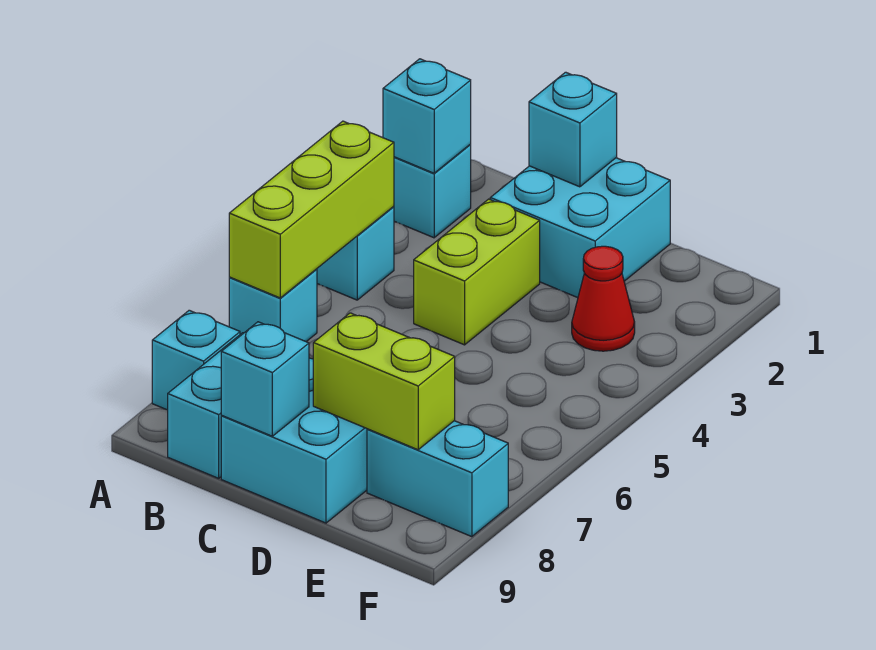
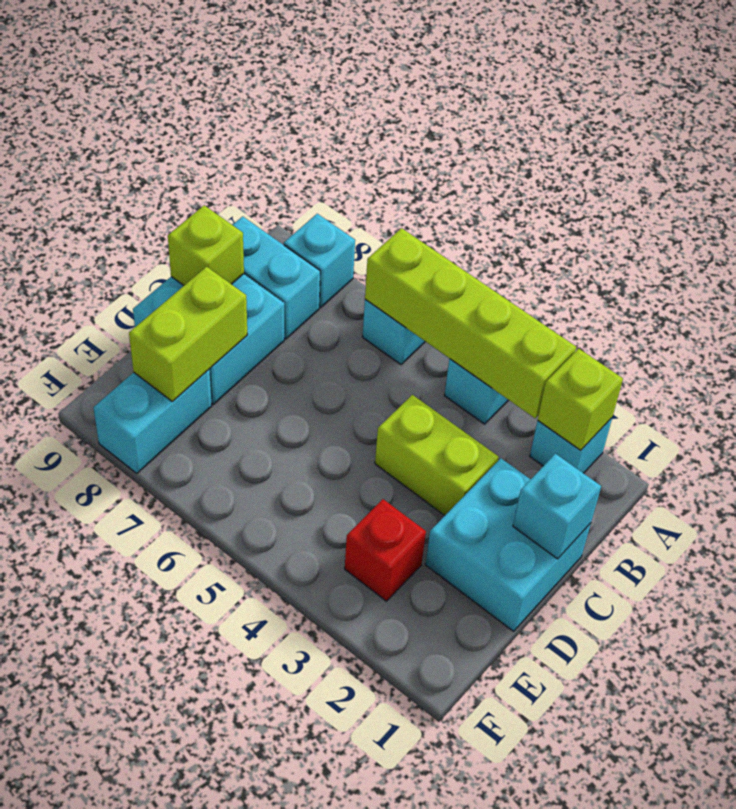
cyan brick A2 level 2 -> lime brick A2 level 2
lime brick A4:A6 level 2 -> lime brick A3:A6 level 2
cyan brick C9 level 2 -> lime brick C9 level 2
red cone E3 level 1 -> red brick E3 level 1

